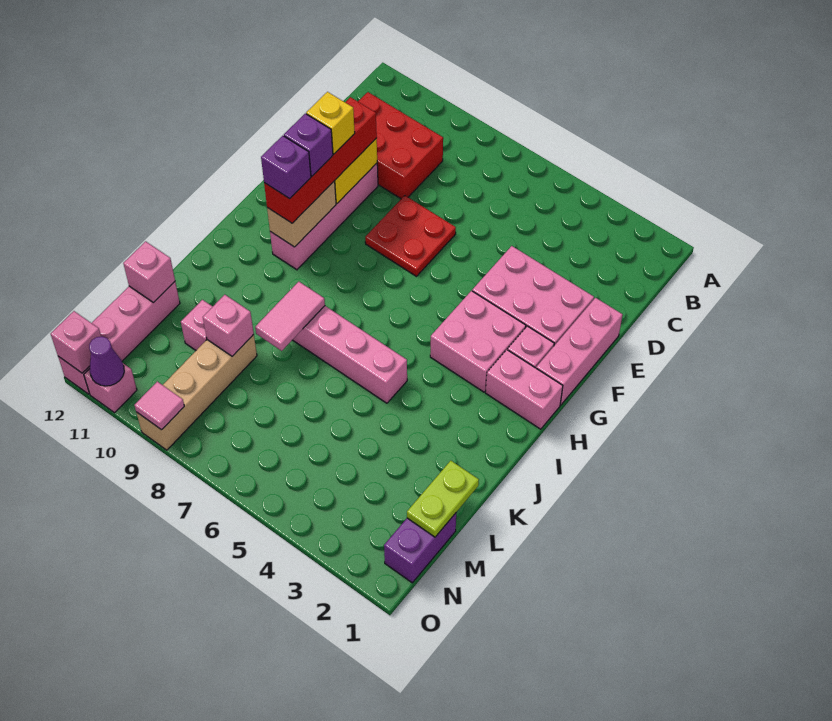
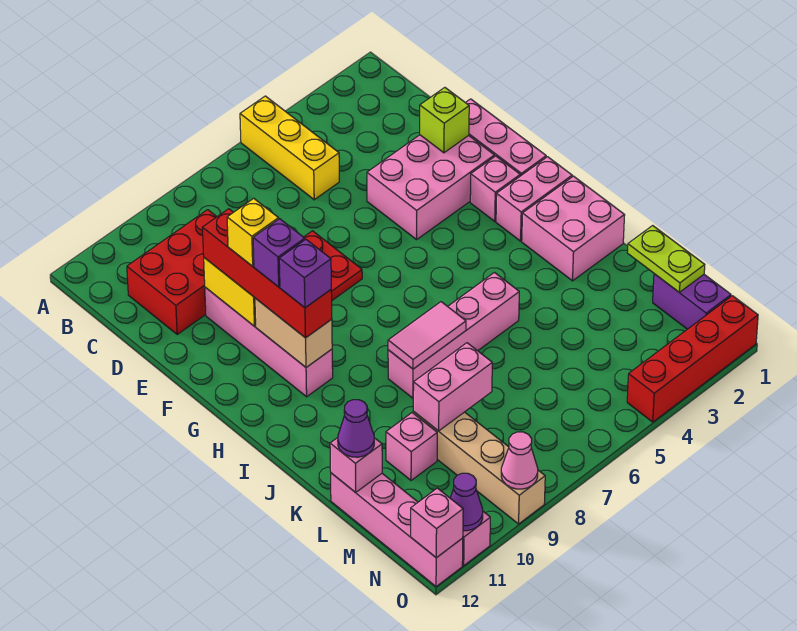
none -> yellow brick A5:C5 level 1
none -> lime brick E2 level 2
pink brick G3:H4 level 1 -> pink brick I1:J2 level 1
pink tile J8:K8 level 2 -> pink tile J7:J8 level 2
pink brick L9 level 2 -> pink brick L8:L9 level 2
none -> purple cone L12 level 3
none -> red brick O1:O4 level 1
pink tile O9 level 2 -> pink cone O9 level 2

